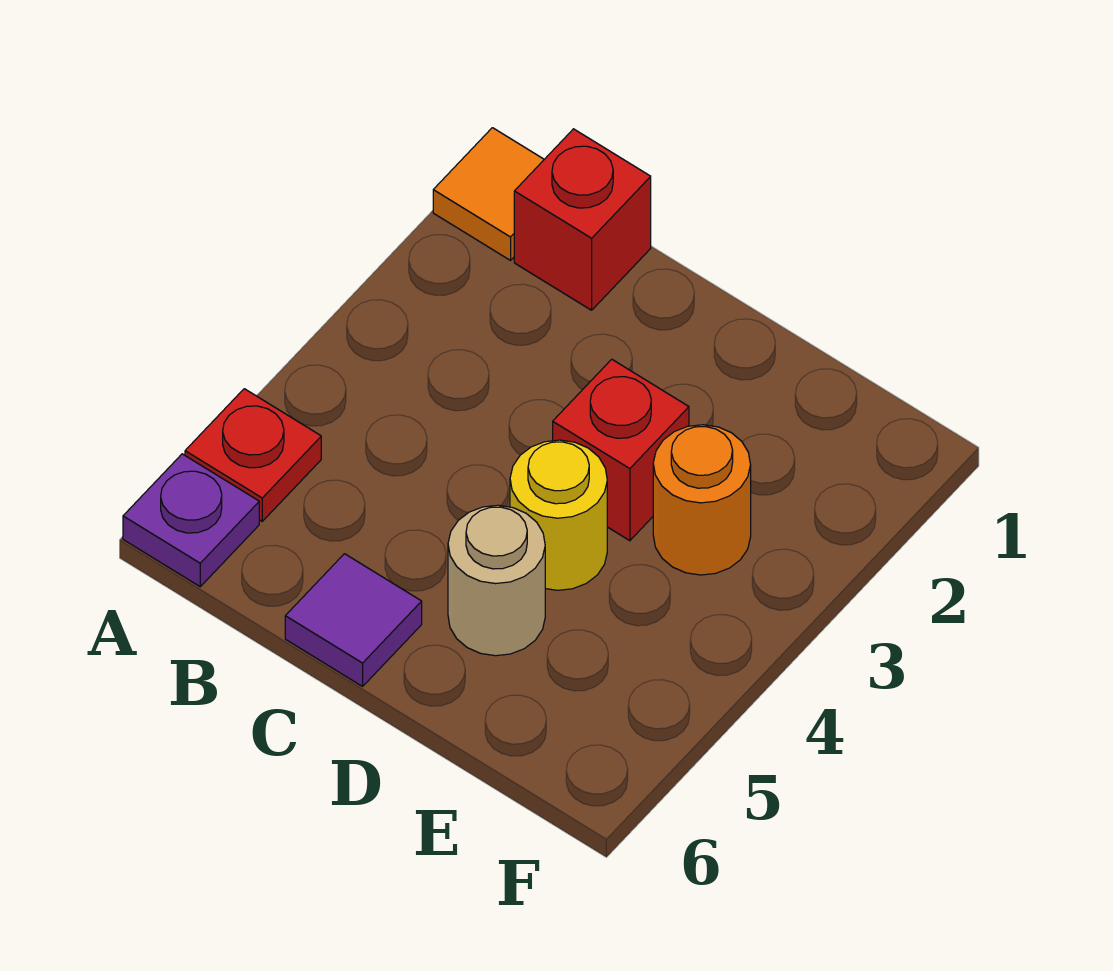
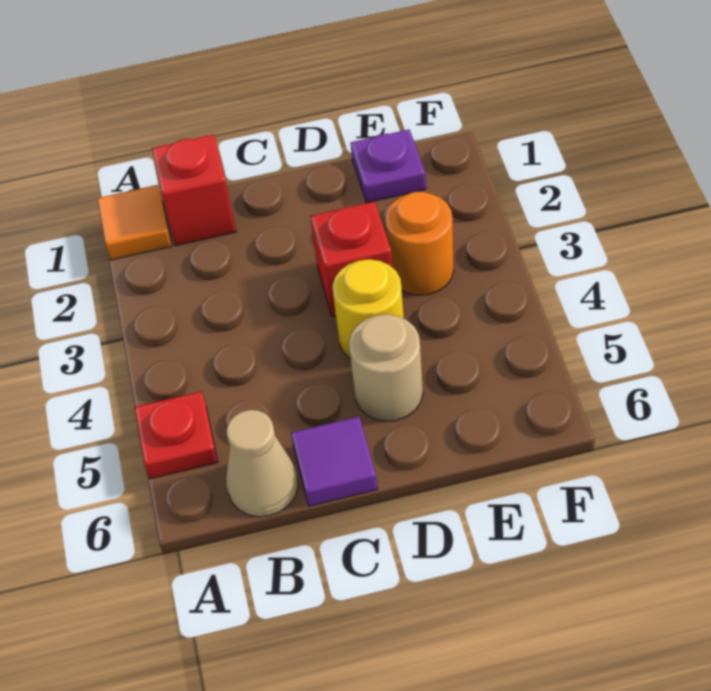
purple plate A6 level 1 -> purple plate E1 level 1
none -> tan cone B6 level 1

